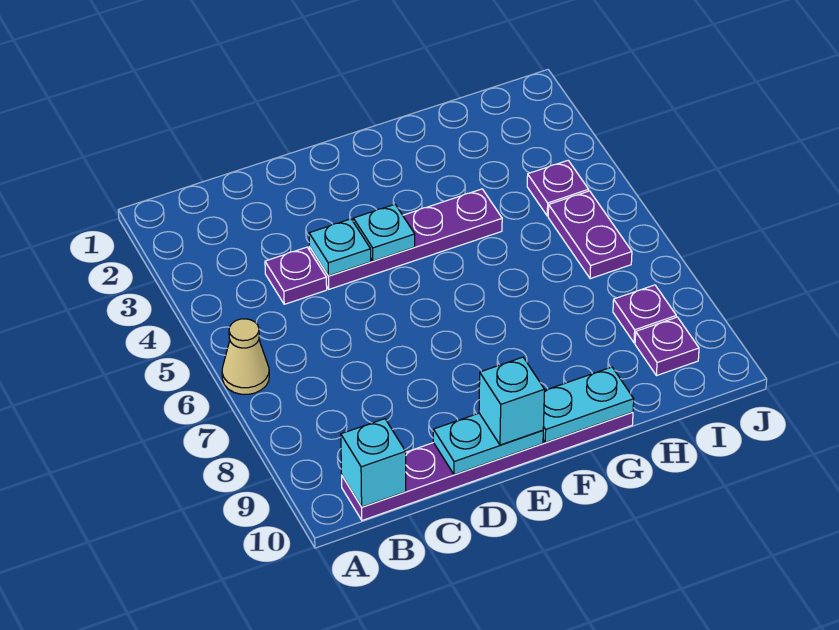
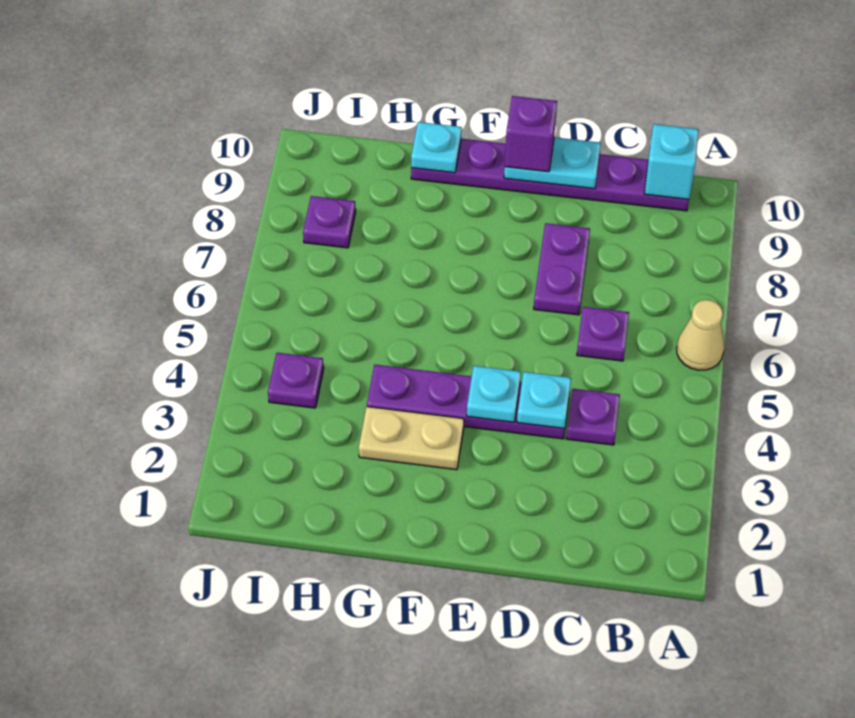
cyan brick E10 level 3 -> purple brick E10 level 3
none -> tan plate F3:G3 level 1
cyan plate F10:G10 level 2 -> cyan plate G10 level 2
purple plate I5:I6 level 1 -> purple plate D7:D8 level 1
purple plate I9 level 1 -> purple plate C6 level 1

